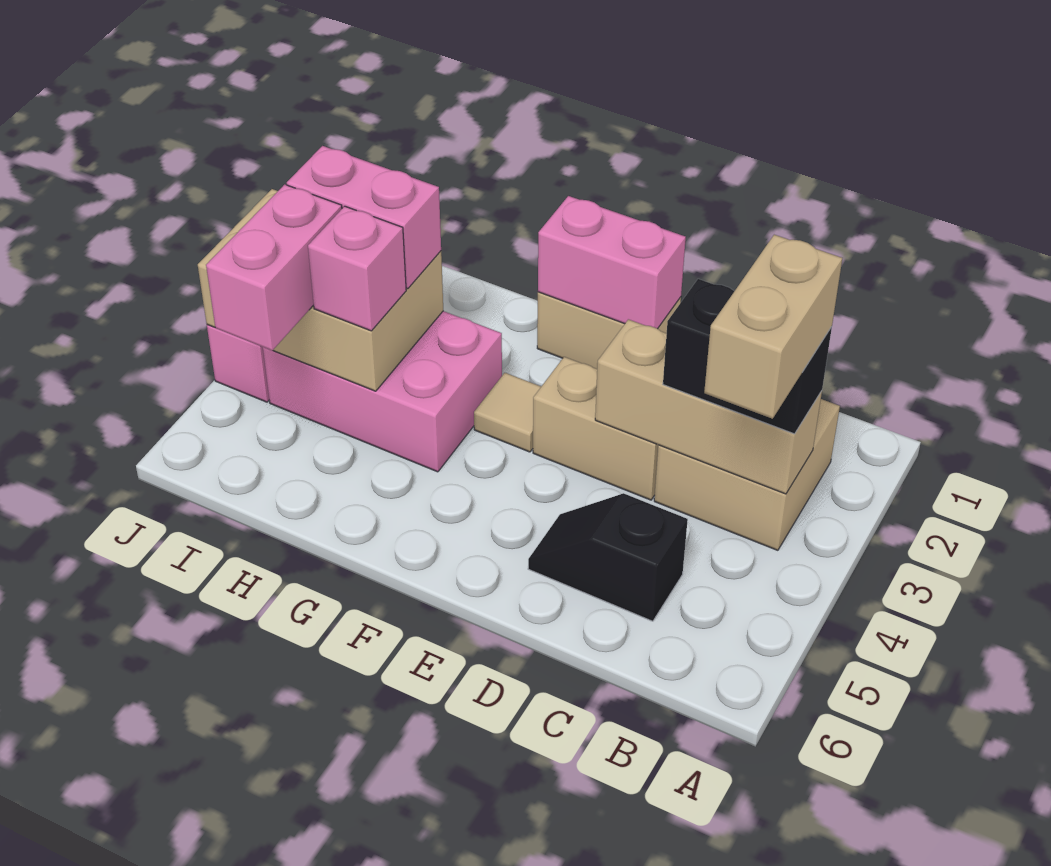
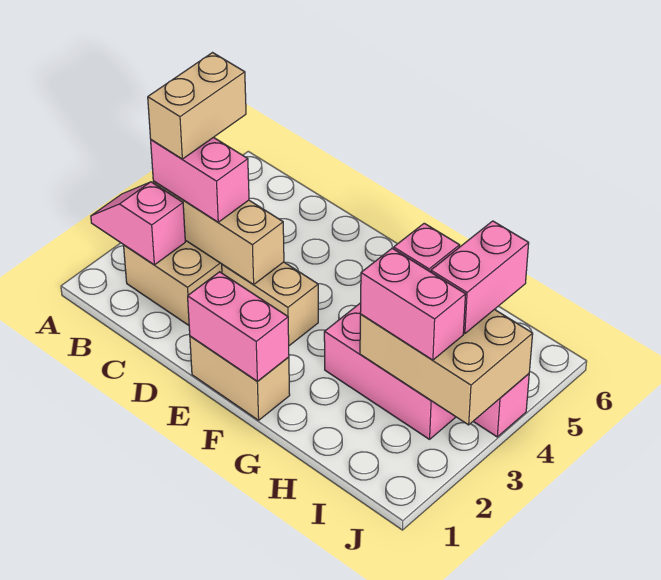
none -> pink slope A2:B2 level 2 top B
black brick B3:C3 level 3 -> pink brick B3:C3 level 3
black slope C5:D5 level 1 top C -> none
tan tile F3 level 1 -> none

